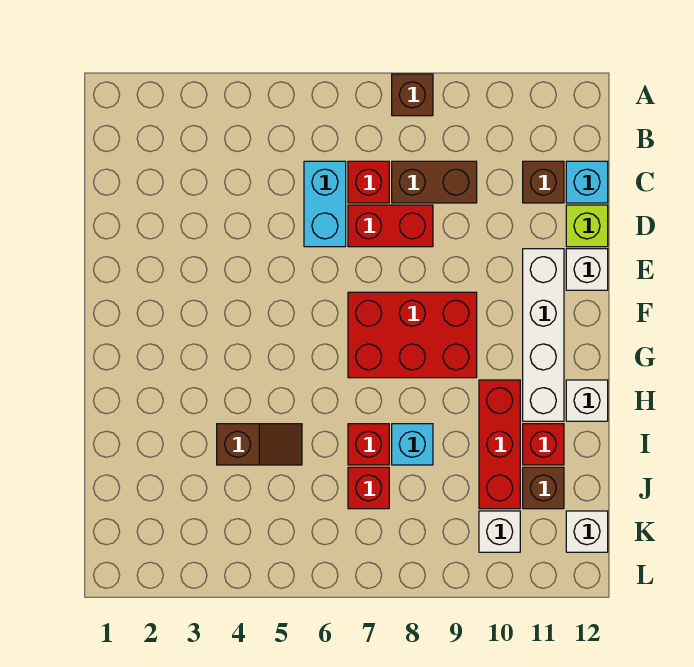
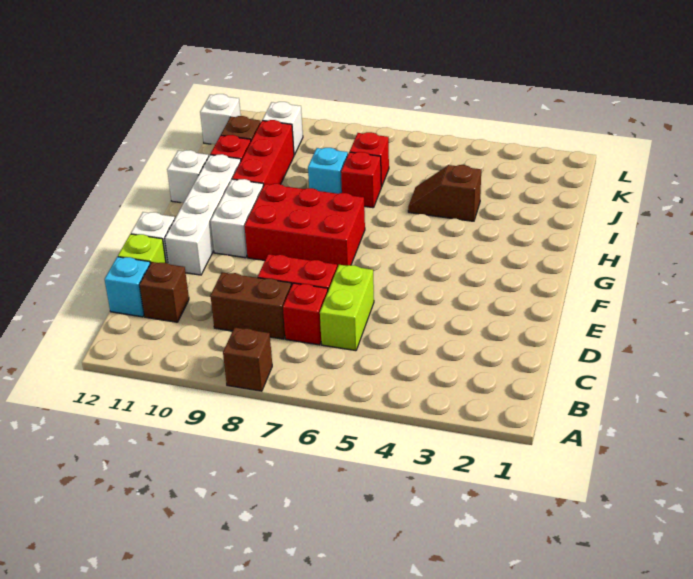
cyan brick C6:D6 level 1 -> lime brick C6:D6 level 1
none -> white brick F10:G10 level 1

